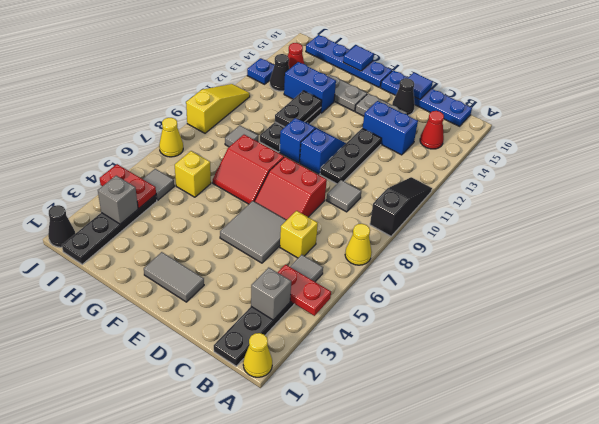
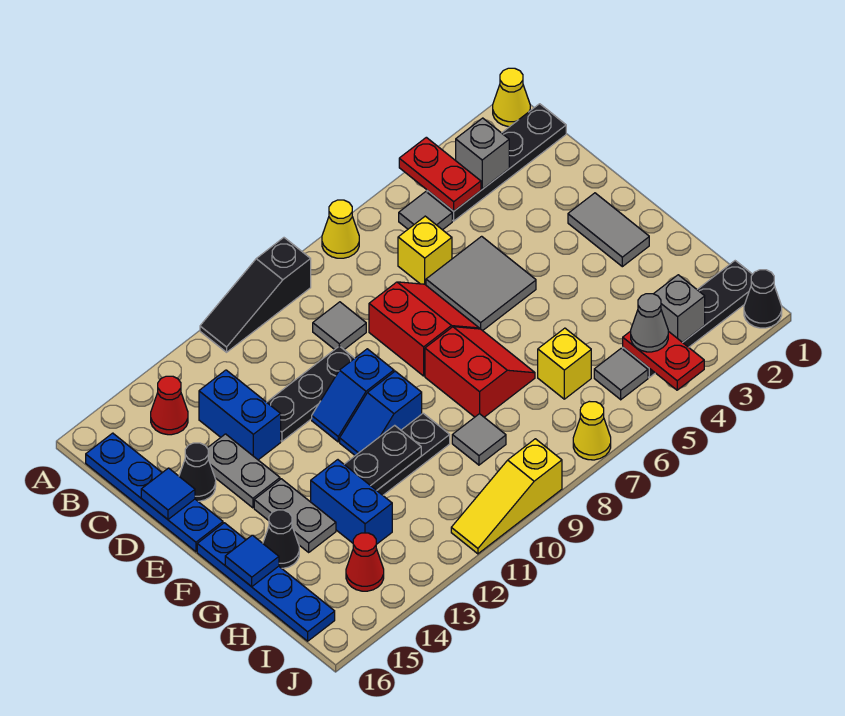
none -> grey cone I4 level 3
black cone I13 level 1 -> black cone G15 level 1
blue plate J13 level 1 -> none

